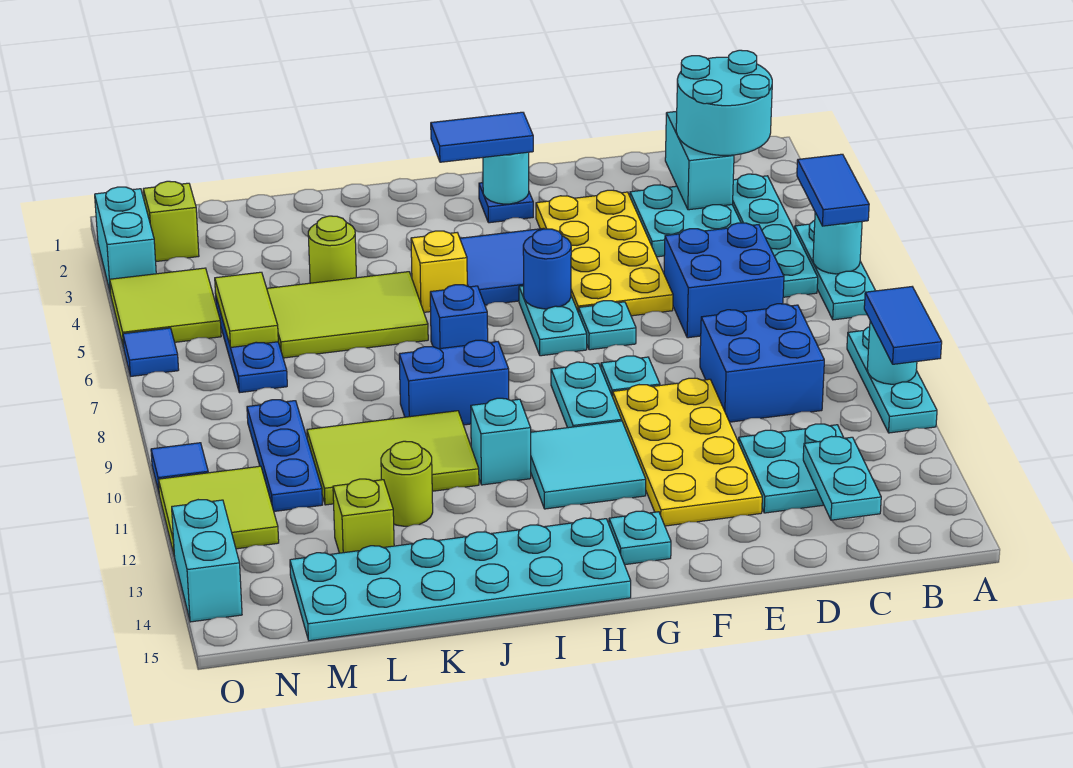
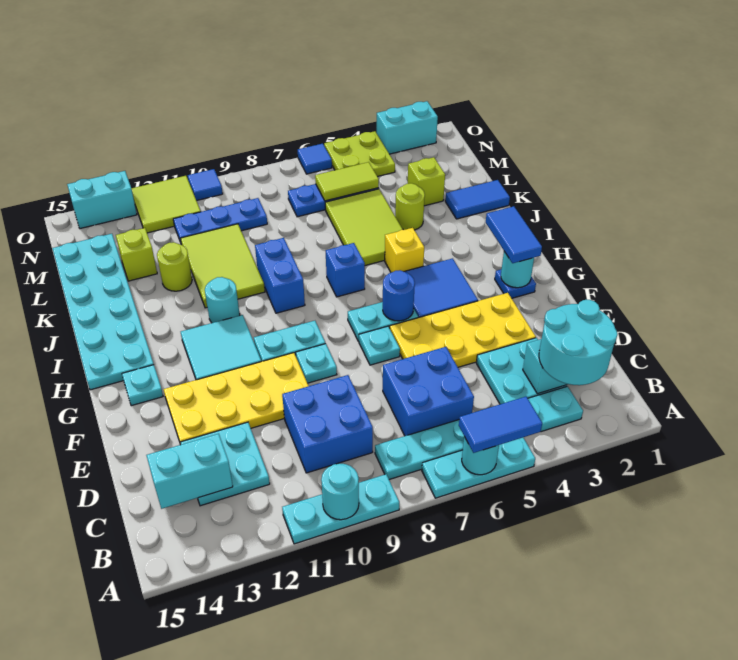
blue tile A10:A11 level 3 -> blue tile K1:K2 level 1
cyan plate B3:B6 level 1 -> cyan plate B3:B8 level 1
cyan plate C13:C14 level 2 -> cyan brick C13:C14 level 2
cyan brick I11 level 1 -> cyan round brick I11 level 1
lime brick N2 level 1 -> lime brick L3 level 1
lime tile N4:O5 level 1 -> lime plate N4:O5 level 1

